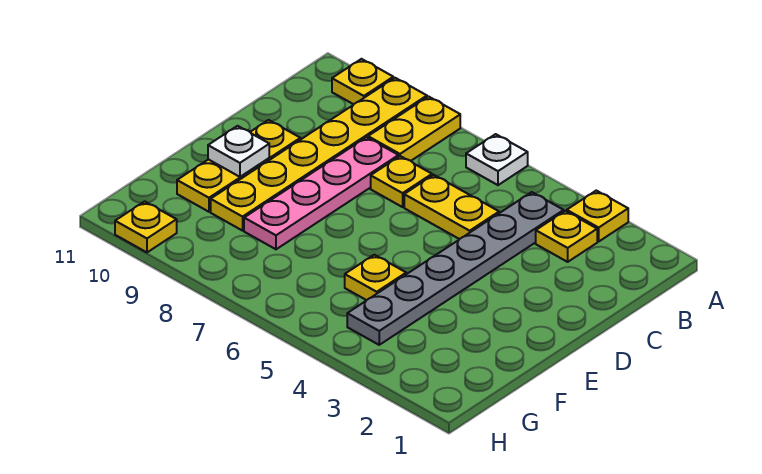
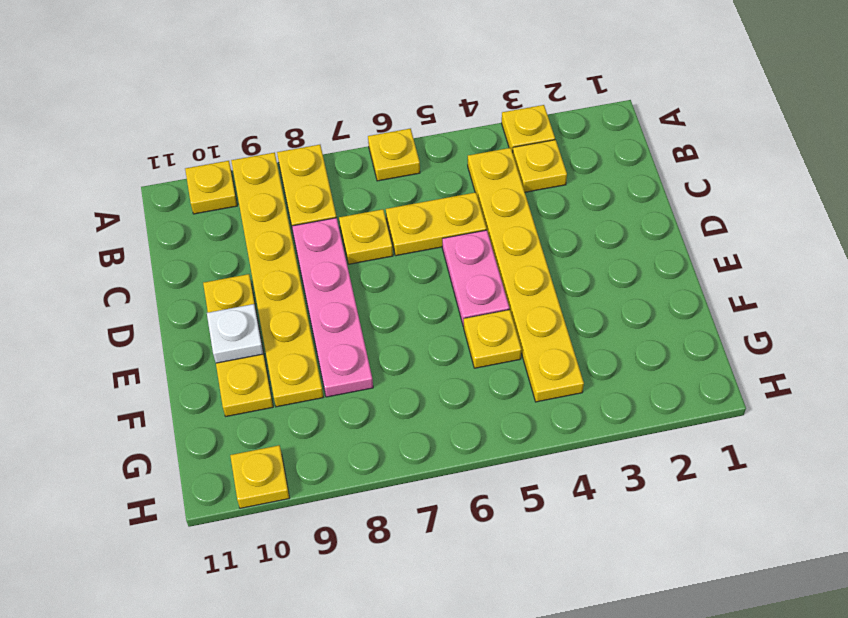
white plate A6 level 1 -> yellow plate A6 level 1
grey plate B4:G4 level 1 -> yellow plate B4:G4 level 1
none -> pink plate D5:E5 level 1

